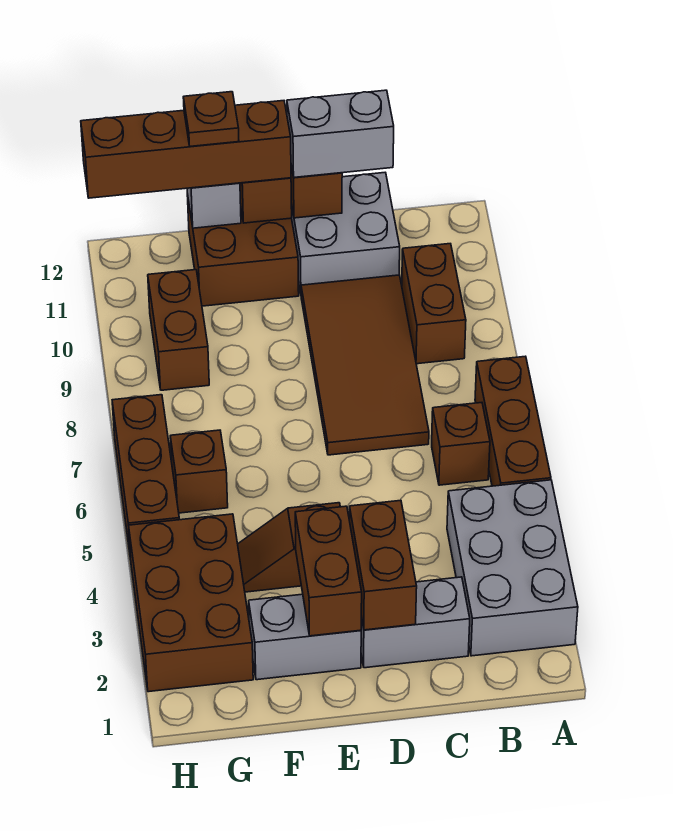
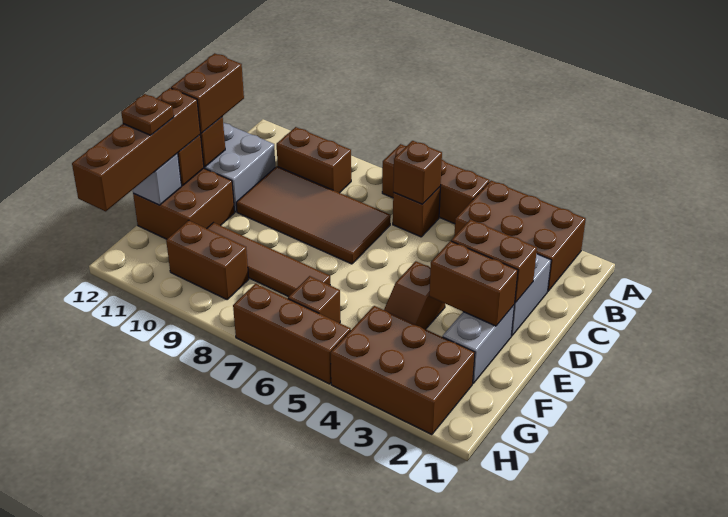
grey brick A2:B4 level 1 -> brown brick A2:B4 level 1
none -> brown brick B6 level 2
grey brick C12:D12 level 3 -> brown brick C12:D12 level 3
none -> brown tile F7:F10 level 1

